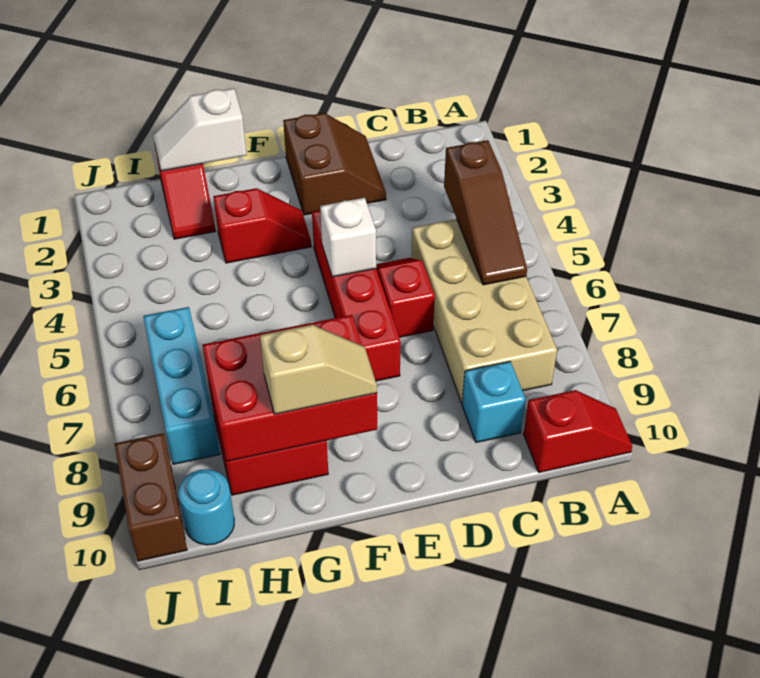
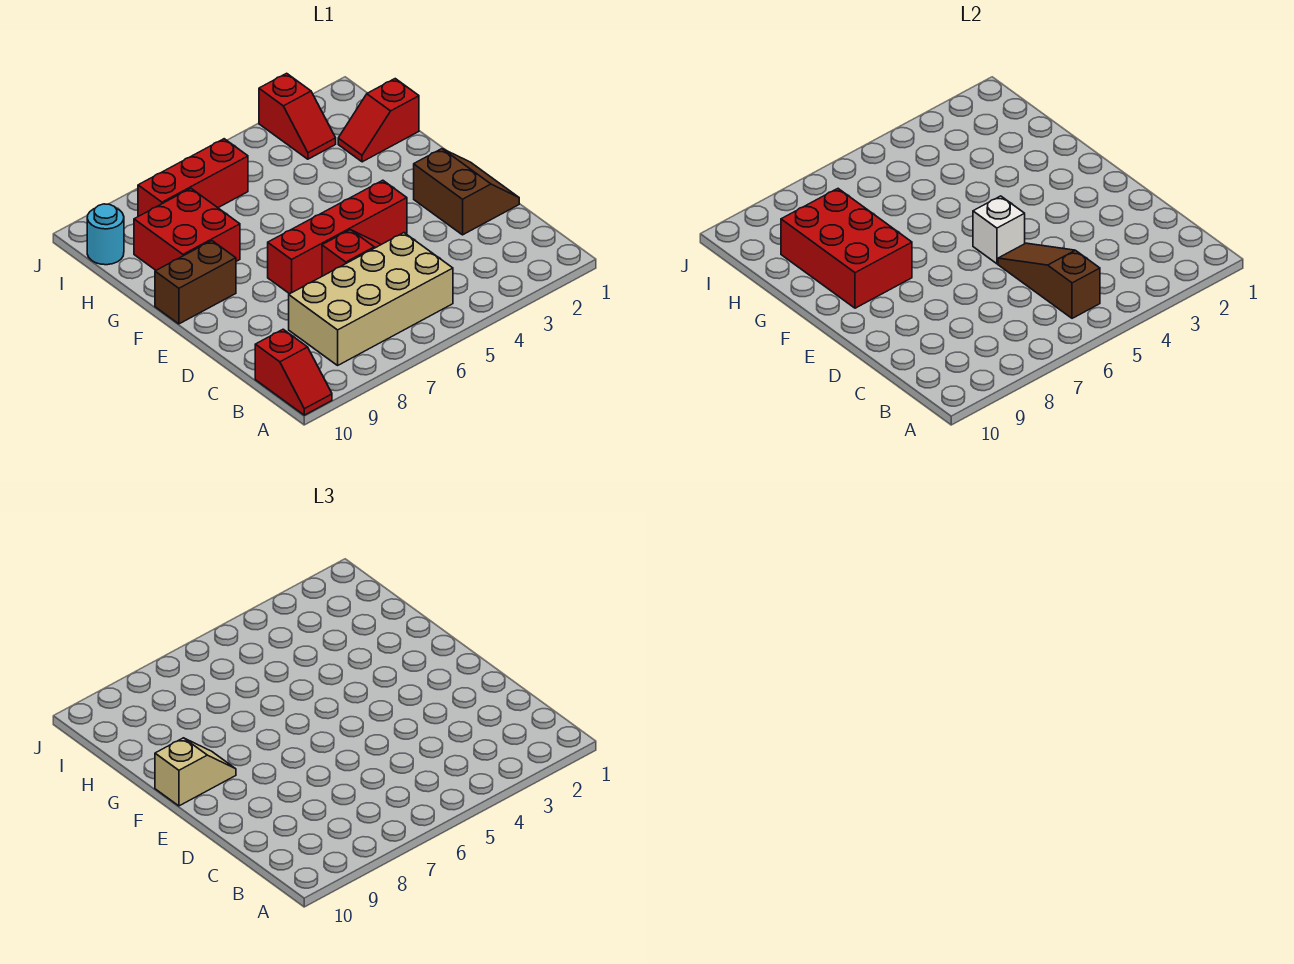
brown slope B4:B6 level 2 top 4 -> brown slope B5:D5 level 2 top B
cyan brick C9 level 1 -> none
brown slope D1:E2 level 1 top E -> brown slope D1:E2 level 1 top 2
red slope F3:G3 level 1 top G -> red slope I3:J3 level 1 top J
tan slope F9:G9 level 3 top G -> tan slope F9:F10 level 3 top 10
white slope G1:H1 level 2 top G -> none
cyan brick I6:I8 level 1 -> red brick I6:I8 level 1
brown brick J9:J10 level 1 -> brown brick F9:F10 level 1

